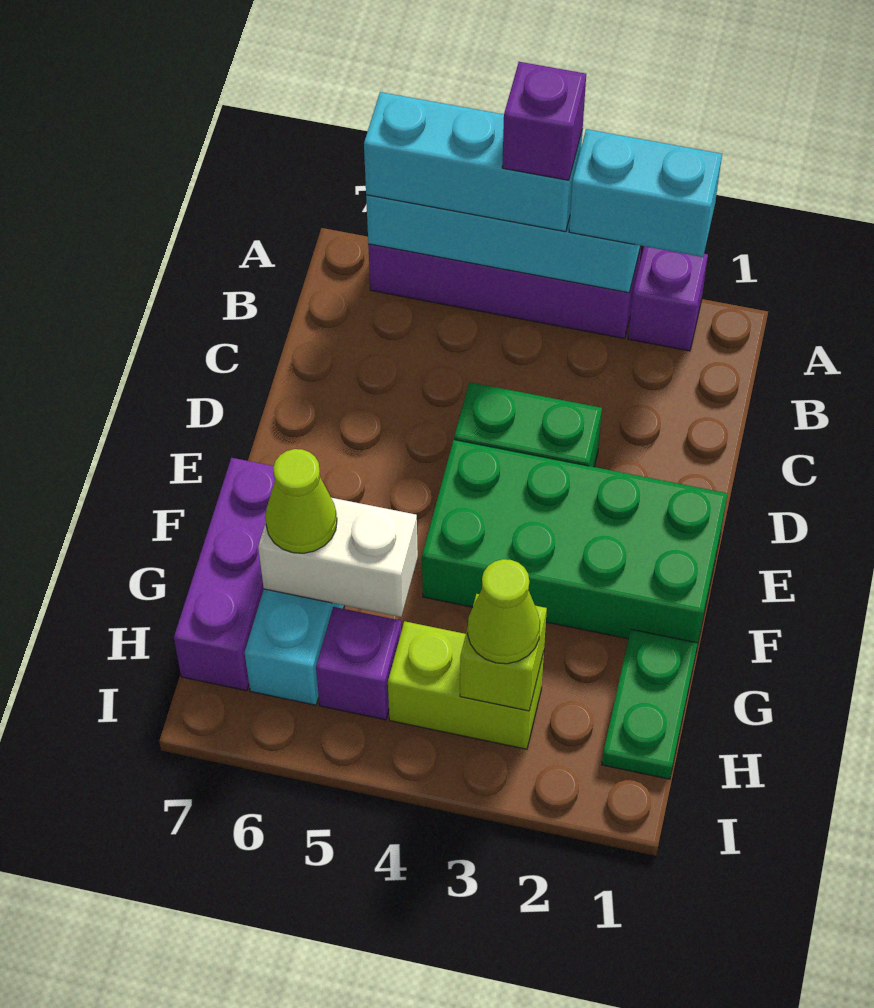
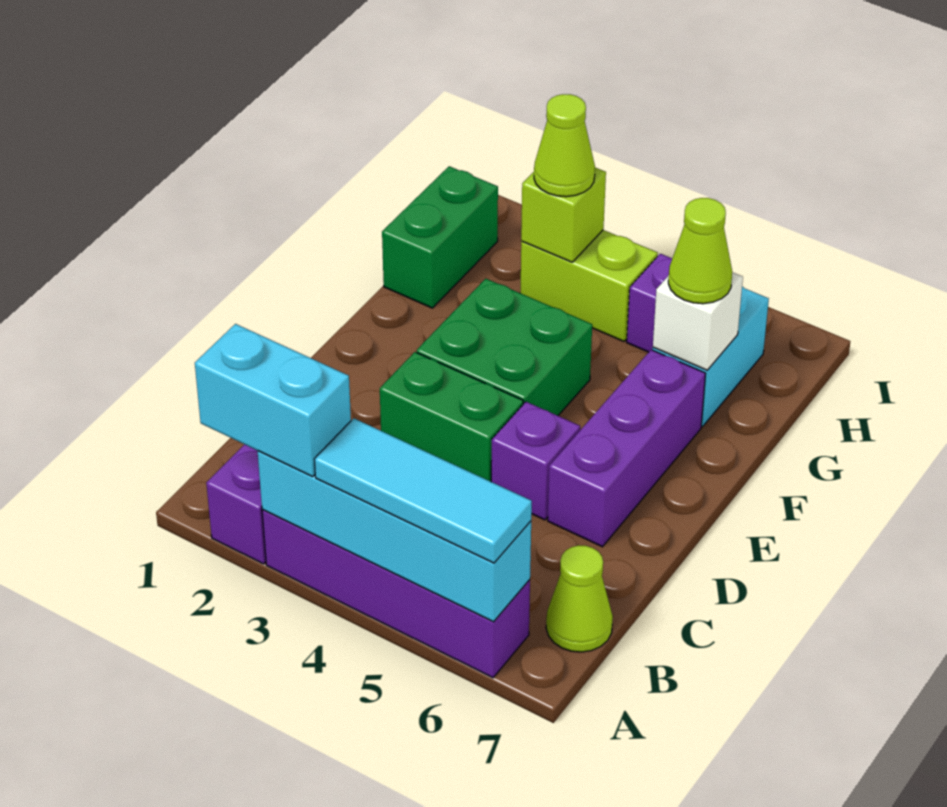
cyan brick A4:A6 level 3 -> cyan tile A4:A6 level 3
purple brick A4 level 4 -> purple brick D5 level 1
none -> lime cone B7 level 1
green brick E1:F4 level 1 -> green brick E3:F4 level 1
purple brick F7:H7 level 1 -> purple brick D6:F6 level 1
green plate G1:H1 level 1 -> green brick G1:H1 level 1
white brick G5:G6 level 2 -> white brick G6 level 2

